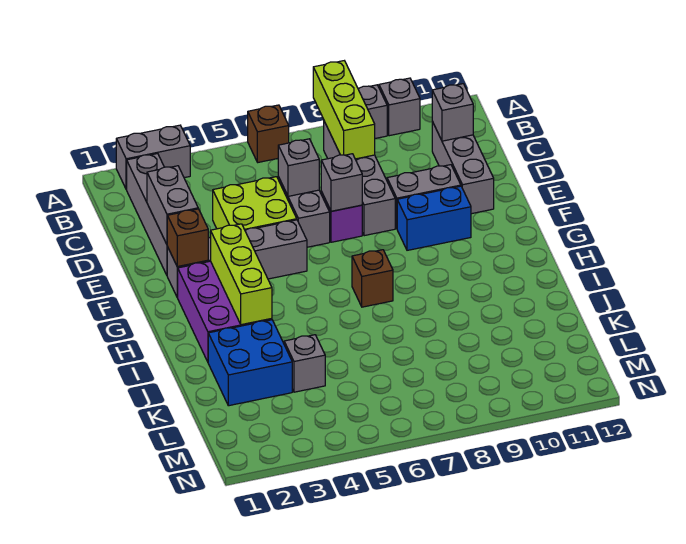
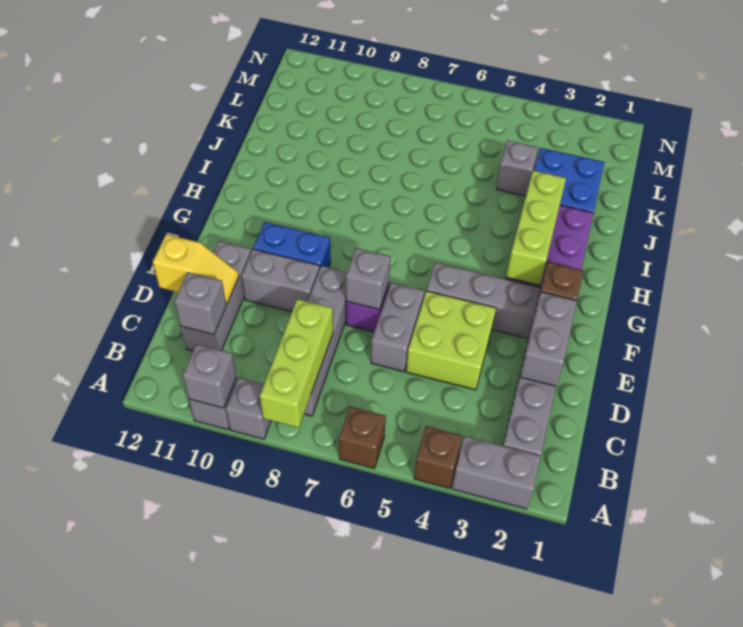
grey brick D6 level 2 -> grey brick A10 level 2
none -> yellow slope D11:D12 level 2 top 12
brown brick H7 level 1 -> brown brick A4 level 1

